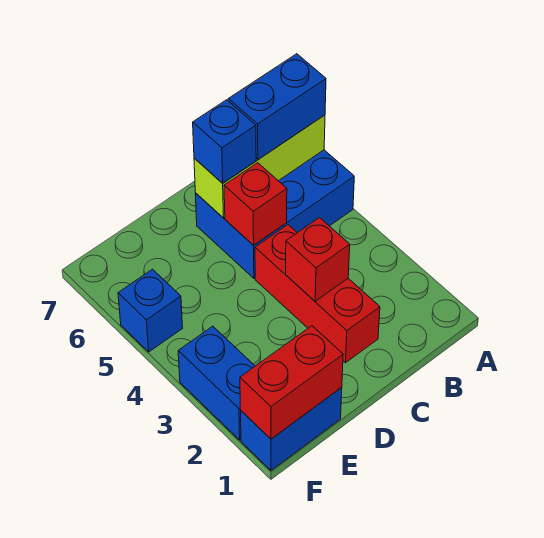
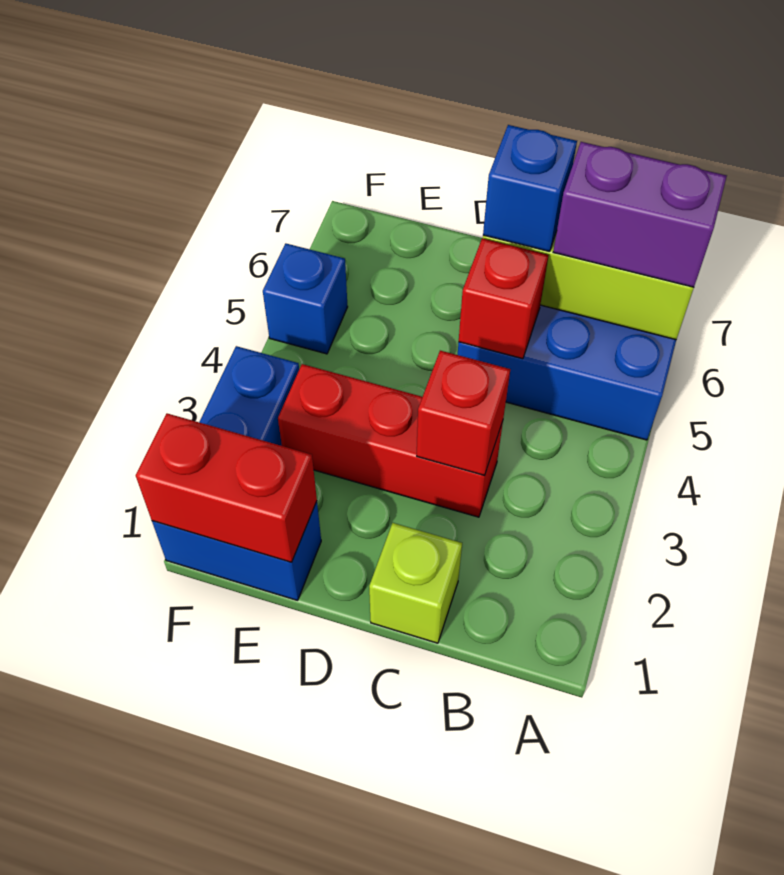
blue brick A6:B6 level 3 -> purple brick A6:B6 level 3
none -> lime brick C1 level 1
red brick C2:C4 level 1 -> red brick C3:E3 level 1

